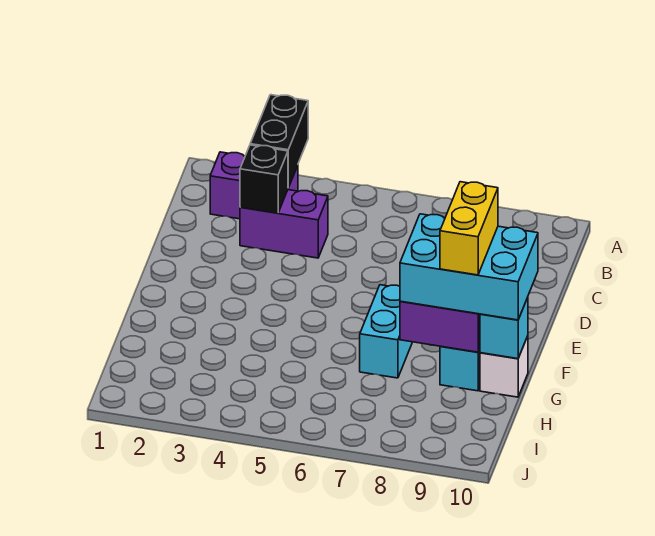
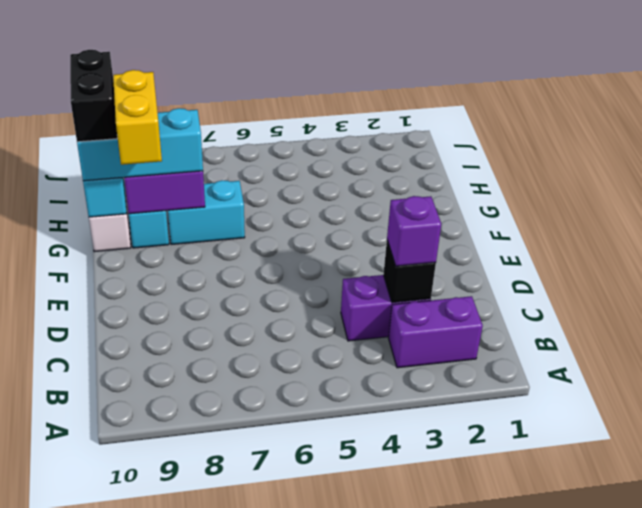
black brick A3:B3 level 2 -> black brick G10:H10 level 4
none -> purple brick C3 level 3
cyan brick F7:G7 level 1 -> cyan brick G7:G8 level 1
cyan brick F8:G10 level 3 -> cyan brick G8:G10 level 3

